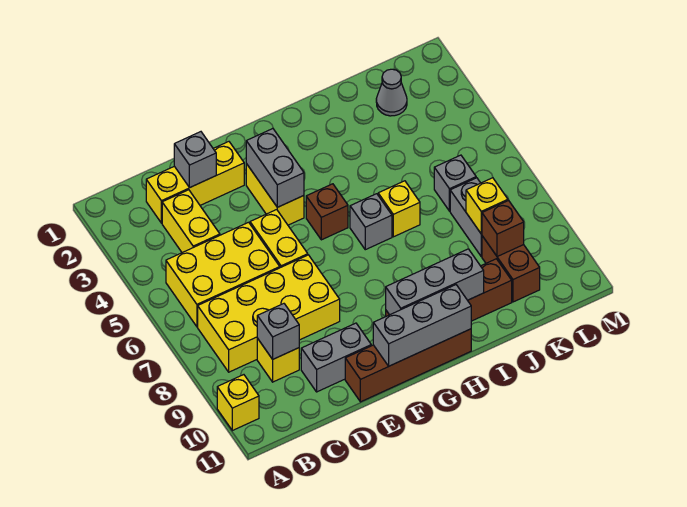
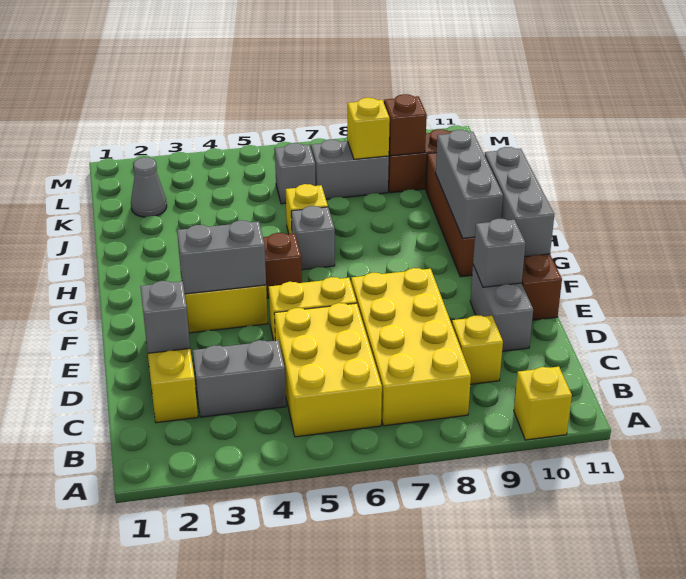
yellow brick C3:C4 level 1 -> grey brick C3:C4 level 1
grey brick C9 level 2 -> grey brick E10 level 2

